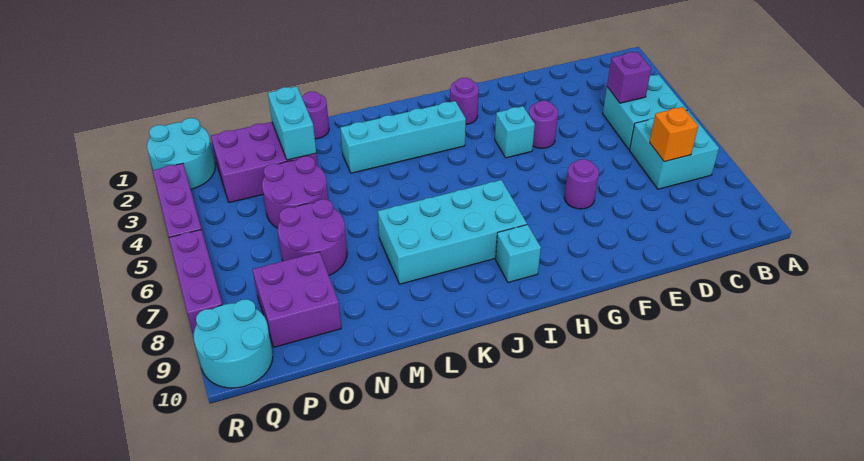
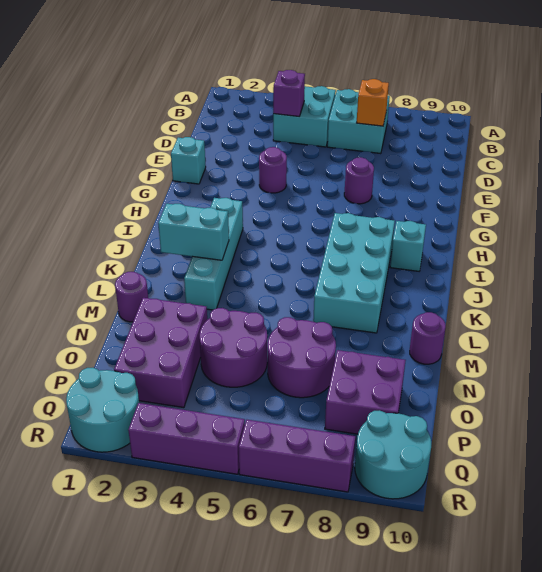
cyan brick G4 level 1 -> cyan brick F1 level 1
purple round brick H2 level 1 -> purple round brick M10 level 1
cyan brick N2:N3 level 2 -> cyan brick K2:K3 level 2

